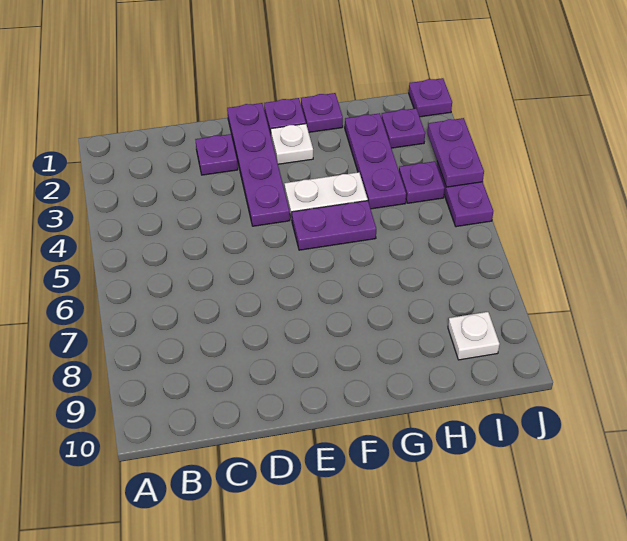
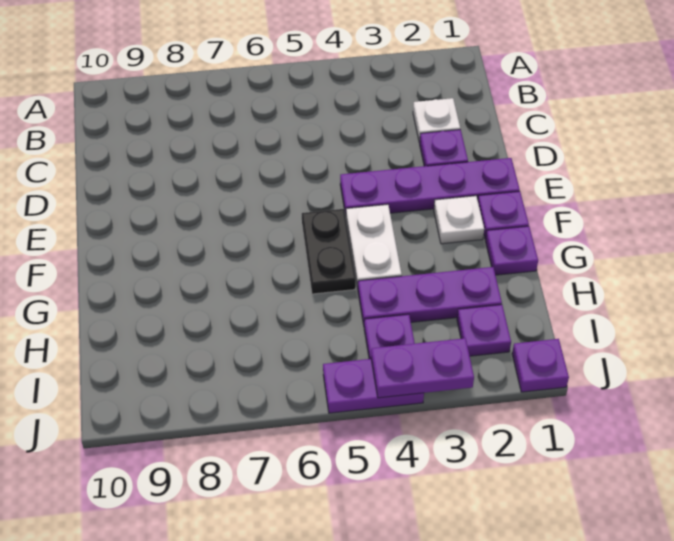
purple plate F5:G5 level 1 -> black plate F5:G5 level 1
white plate I9 level 1 -> white plate C2 level 1

